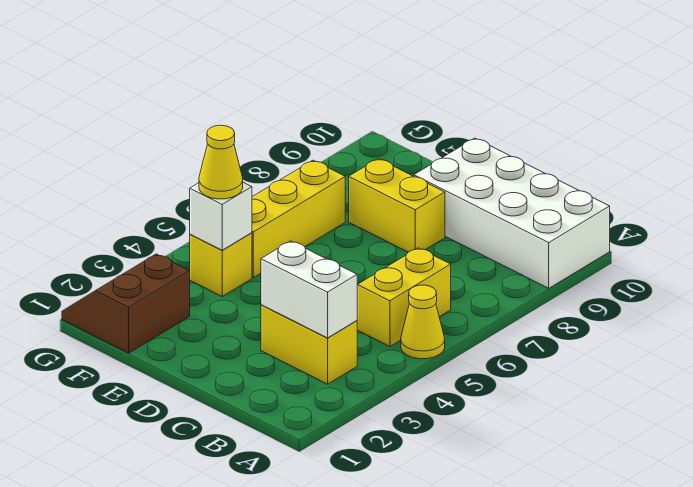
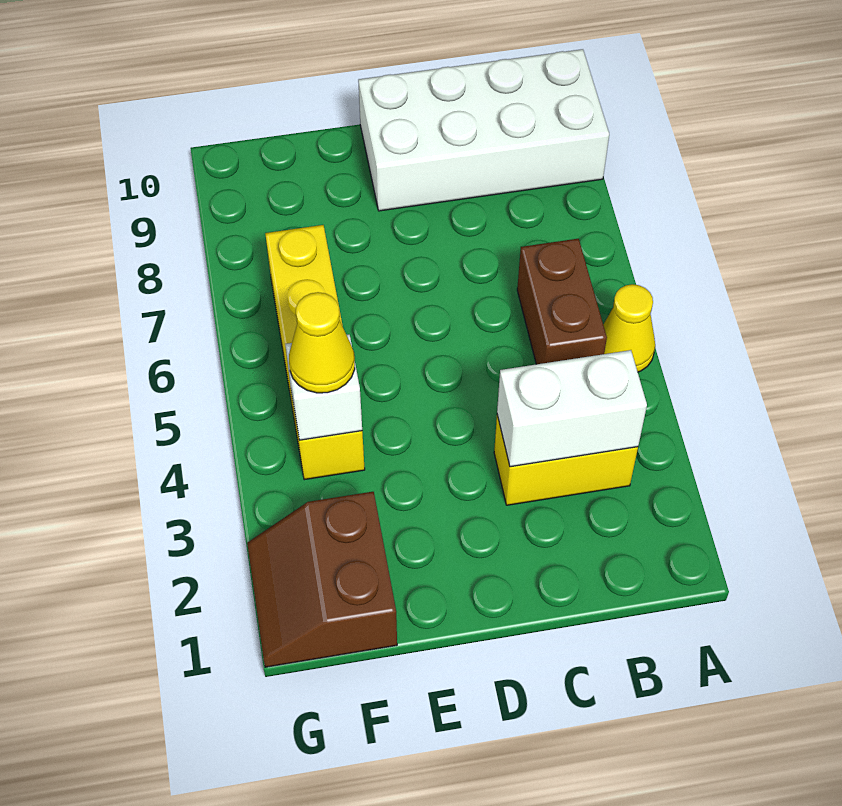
yellow brick B5:B6 level 1 -> brown brick B5:B6 level 1
yellow brick D8:E8 level 1 -> none

